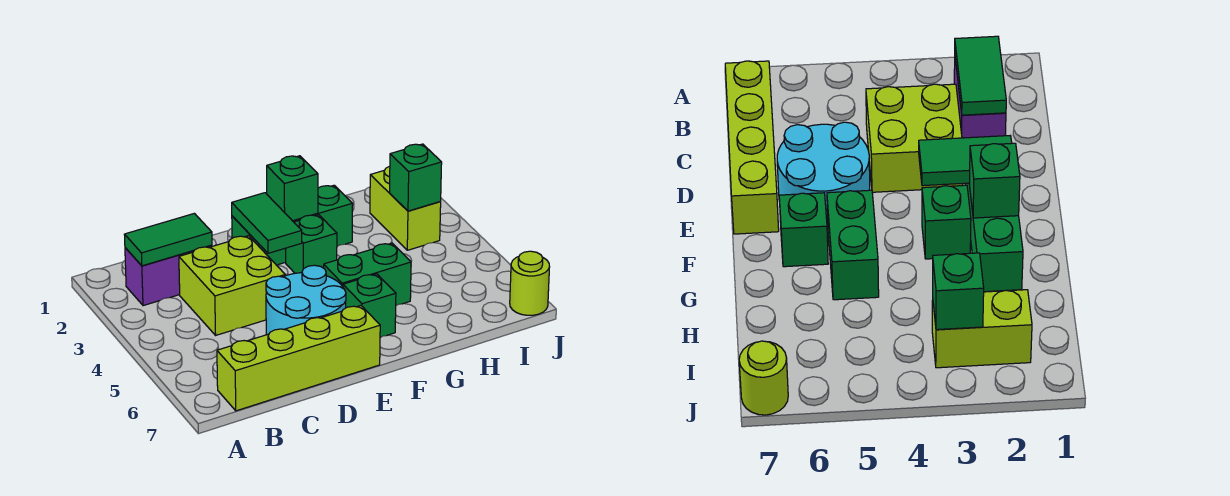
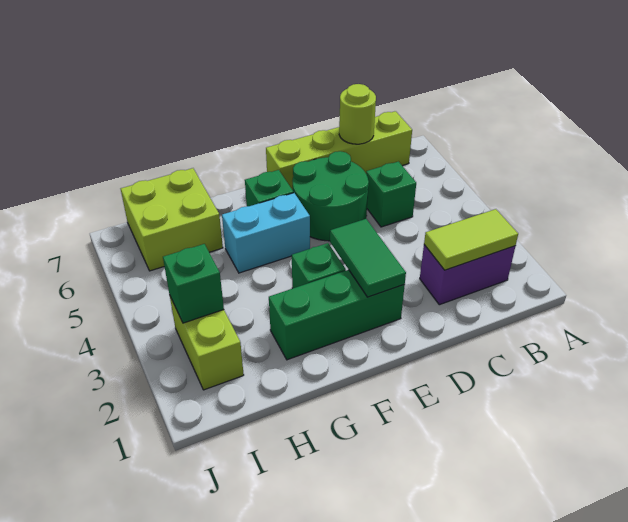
green tile B2:C2 level 2 -> lime tile B2:C2 level 2
lime brick C3:D4 level 1 -> lime brick H6:I7 level 1
cyan round brick D5:E6 level 1 -> green round brick D5:E6 level 1
green brick F2 level 2 -> green brick C5 level 1
green brick F5:G5 level 1 -> cyan brick F5:G5 level 1
lime round brick J7 level 1 -> lime round brick C7 level 2

